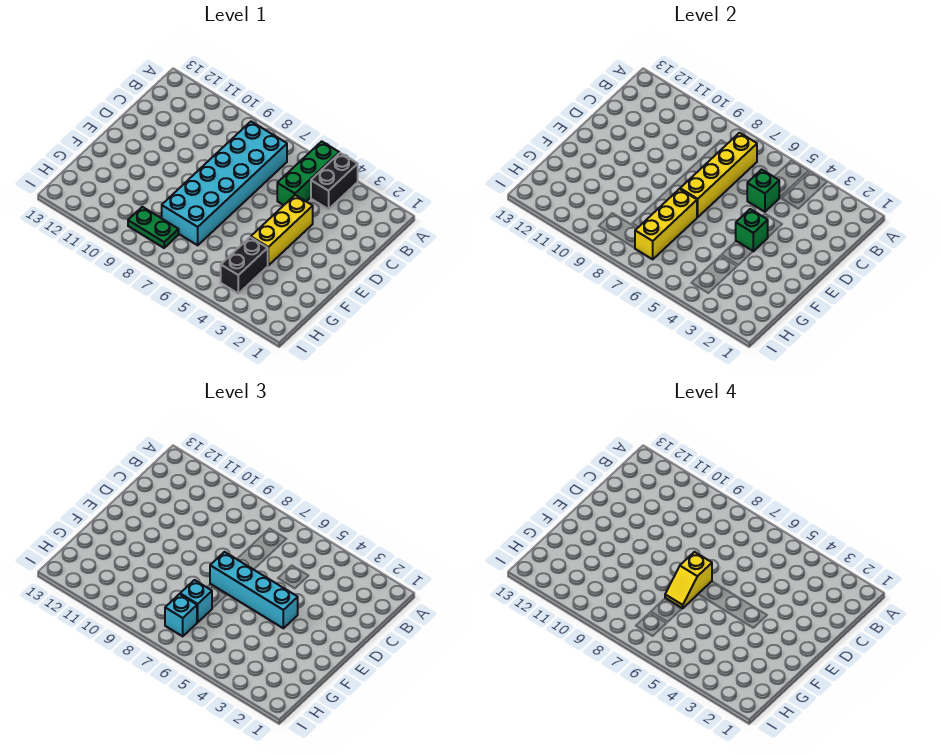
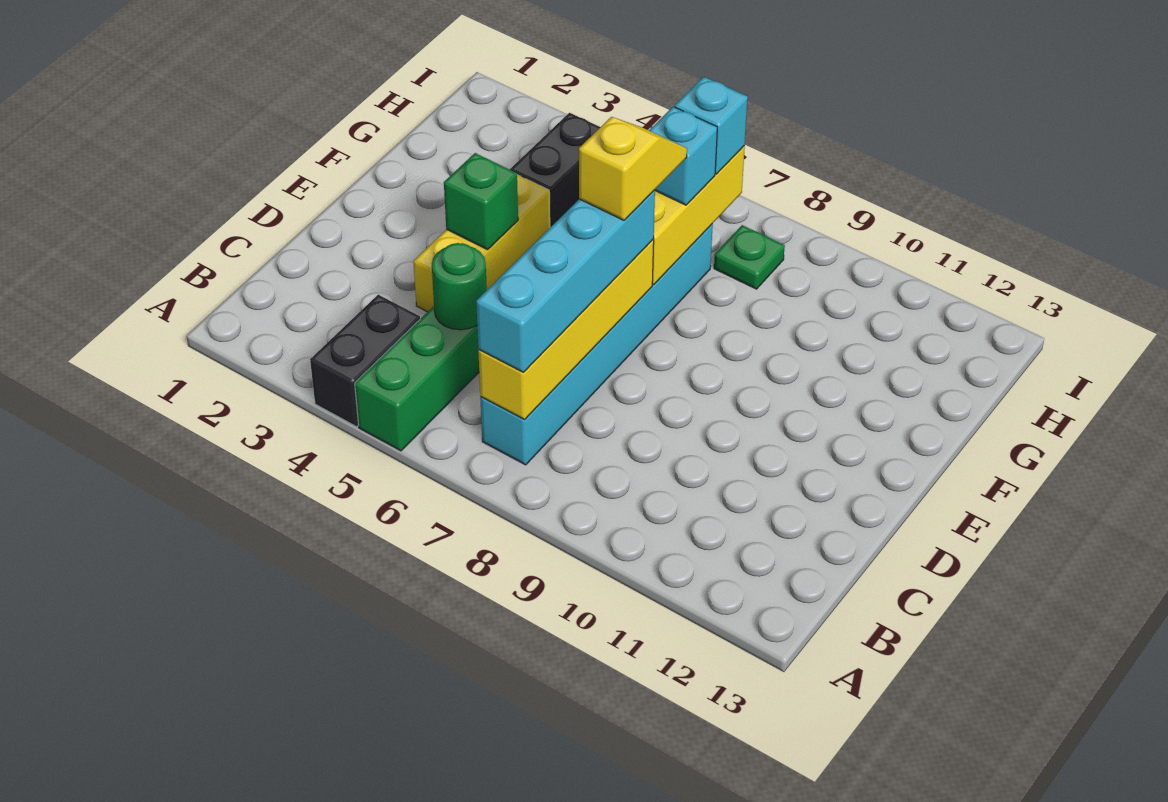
cyan brick B7:G8 level 1 -> cyan brick B7:G7 level 1
green brick C5 level 2 -> green round brick C5 level 2
cyan brick E4:E7 level 3 -> cyan brick B7:E7 level 3
green plate H8:H9 level 1 -> green plate H8 level 1

